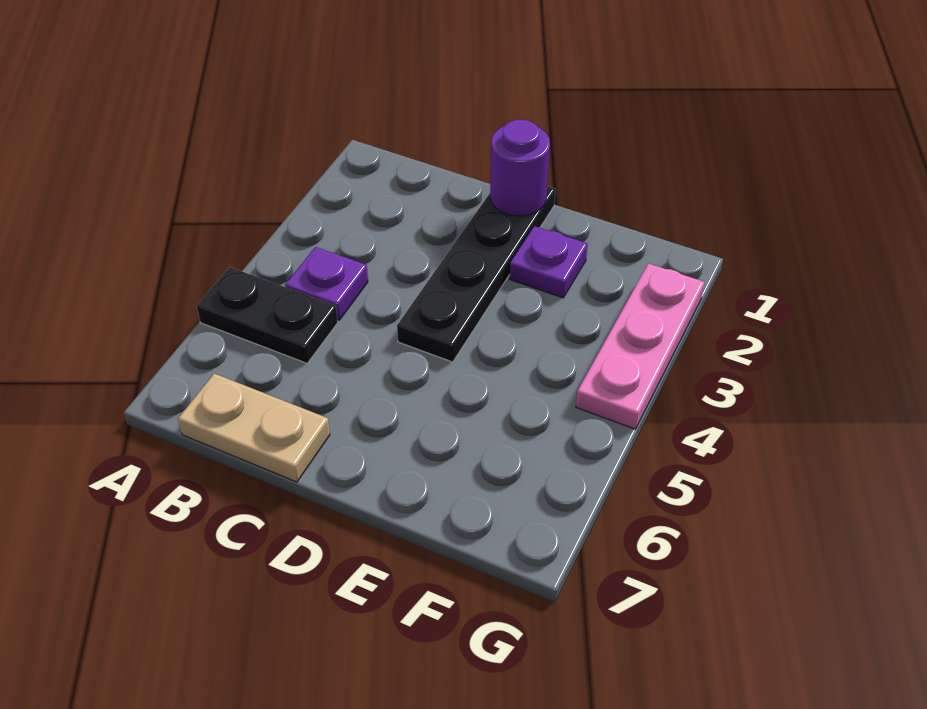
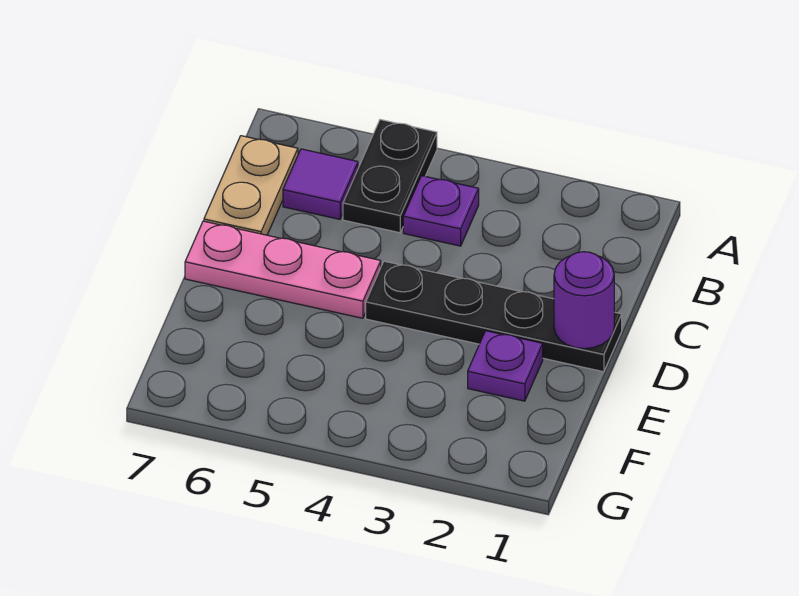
none -> purple tile B6 level 1
pink plate G2:G4 level 1 -> pink plate D5:D7 level 1

